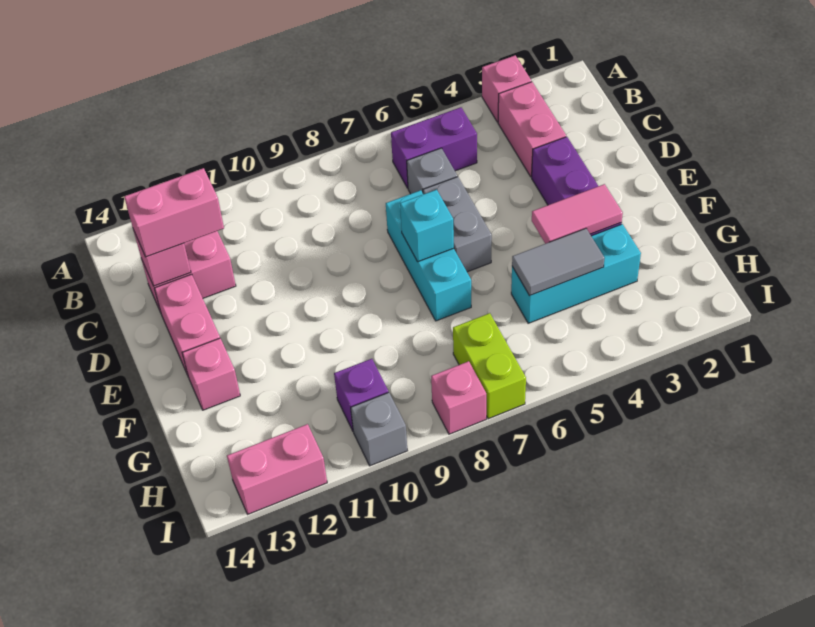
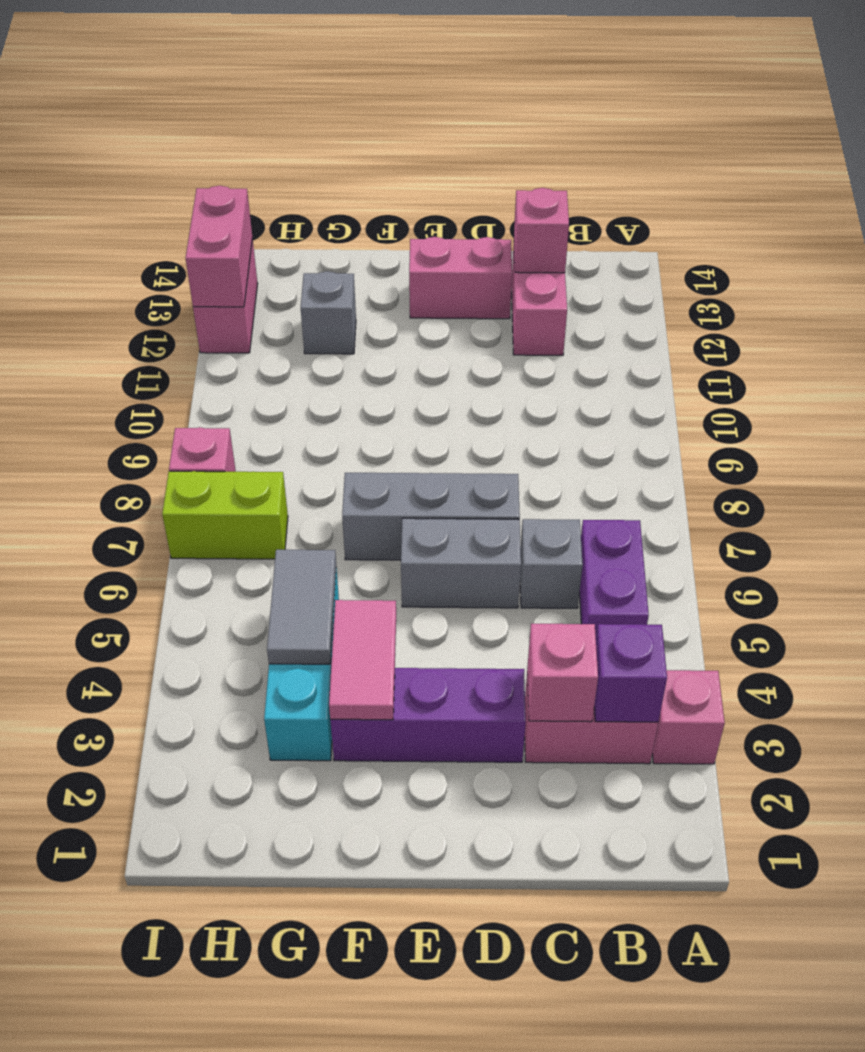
pink brick C12:C13 level 3 -> pink brick I12:I13 level 2
cyan brick D7:F7 level 1 -> grey brick D7:F7 level 1
cyan brick E7 level 2 -> none
pink brick F13 level 1 -> pink brick C3 level 2
purple brick H10 level 1 -> purple brick B3 level 2
grey brick I10 level 1 -> grey brick G12 level 1

